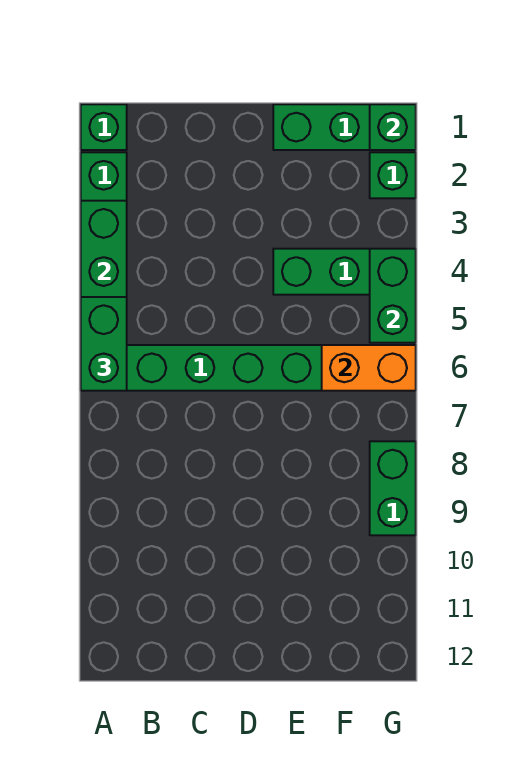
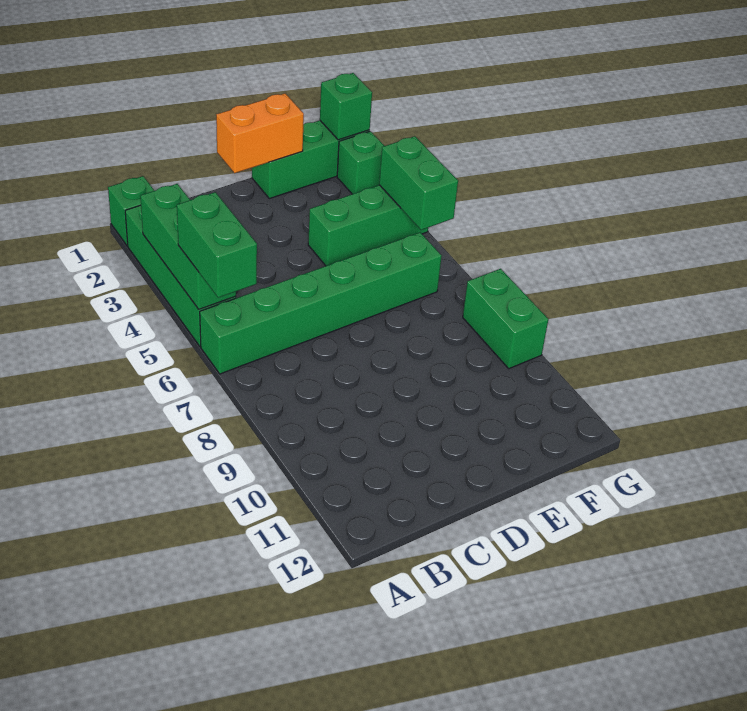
orange brick F6:G6 level 2 -> orange brick D1:E1 level 2

